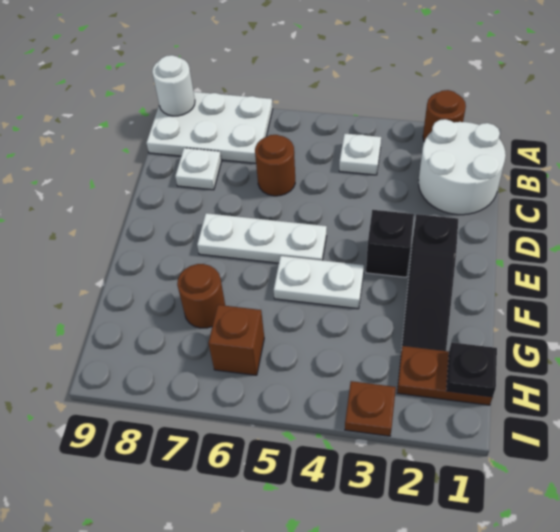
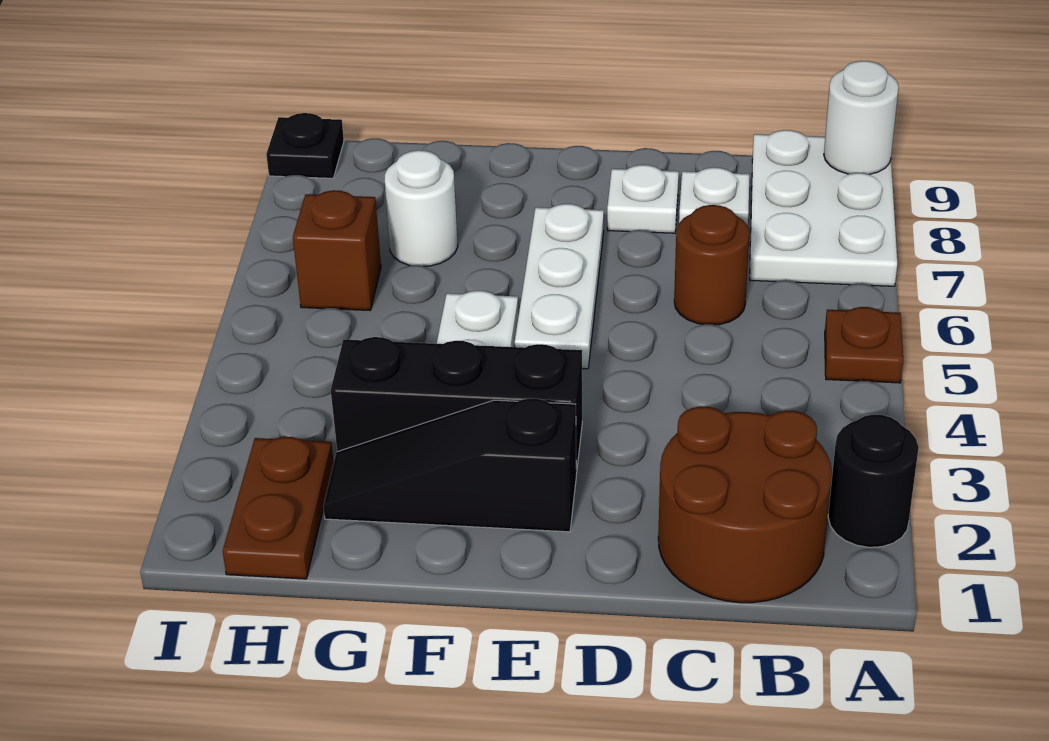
brown round brick A2 level 1 -> black round brick A2 level 1
white round brick B1:C2 level 1 -> brown round brick B1:C2 level 1
white plate B4 level 1 -> white plate D8 level 1
black brick E3 level 1 -> black brick E3:G3 level 1
brown round brick G7 level 1 -> white round brick G7 level 1
black plate H1 level 2 -> black plate I9 level 1
brown plate I3 level 1 -> brown plate A5 level 1

